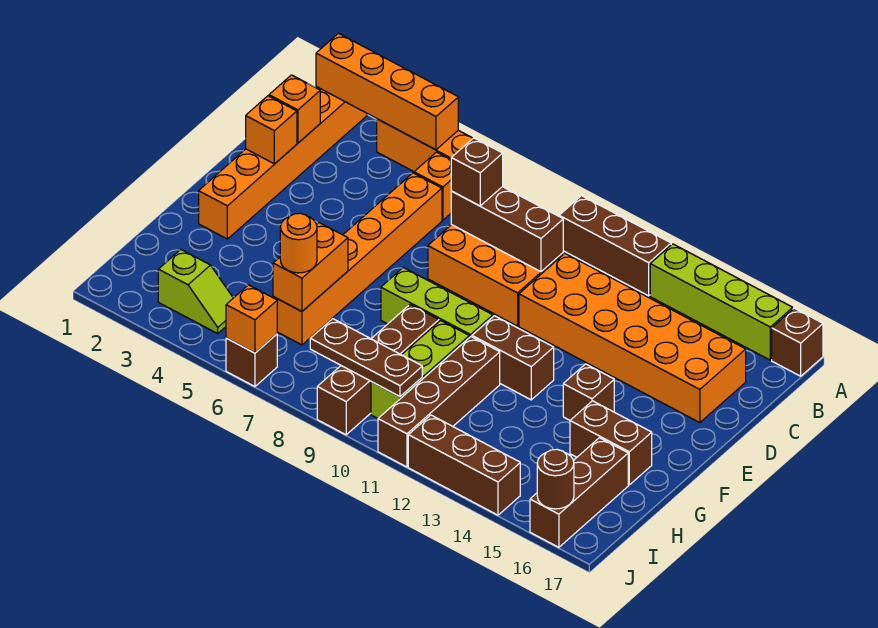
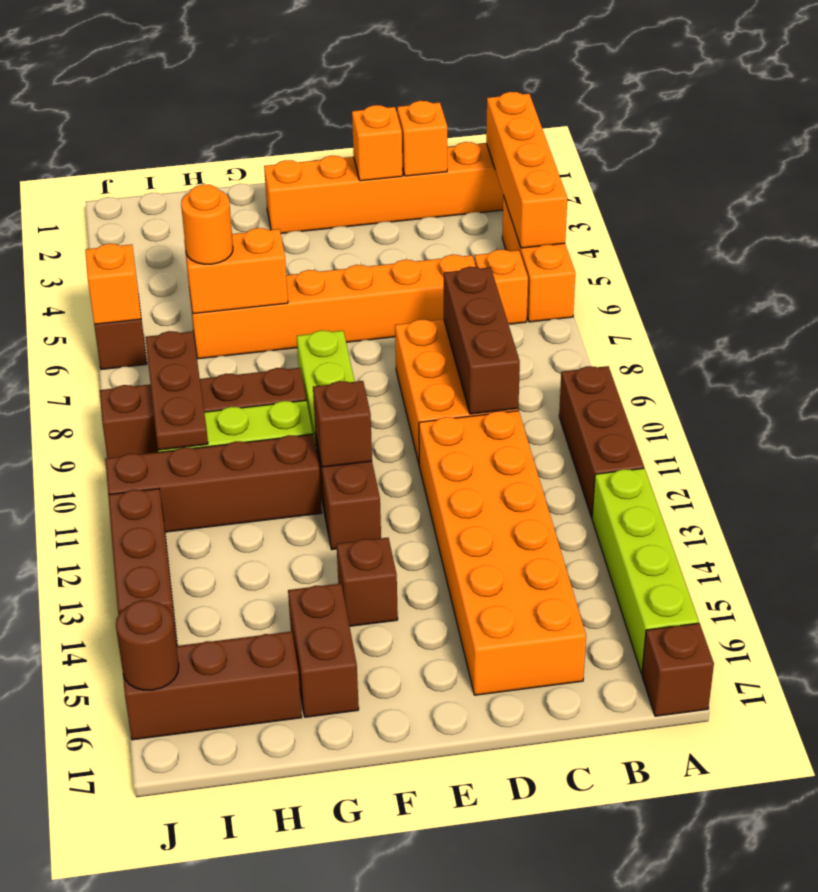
brown brick C8 level 3 -> brown brick F11 level 2
lime slope I3:I4 level 1 top 3 -> none

